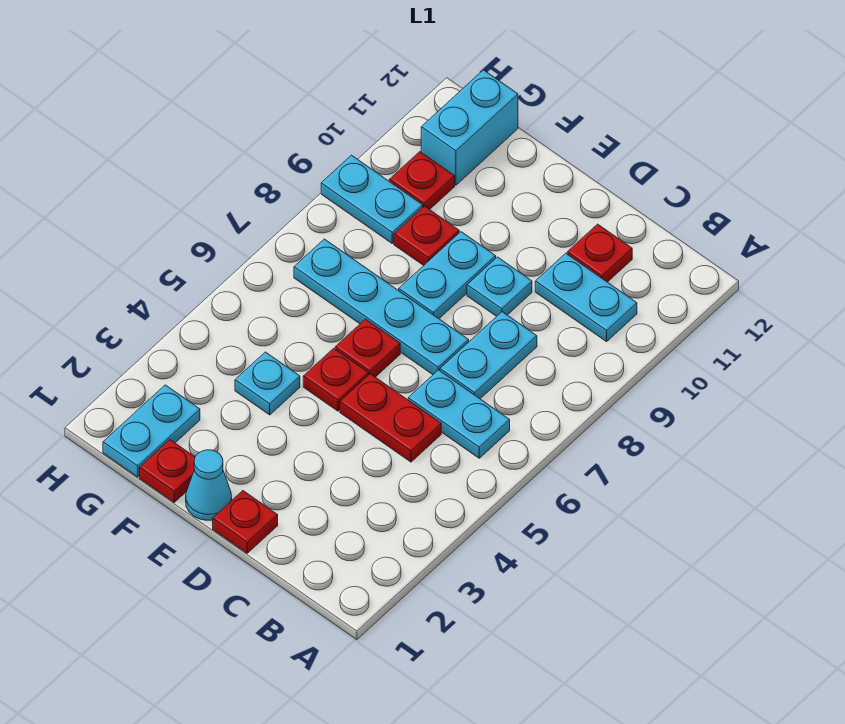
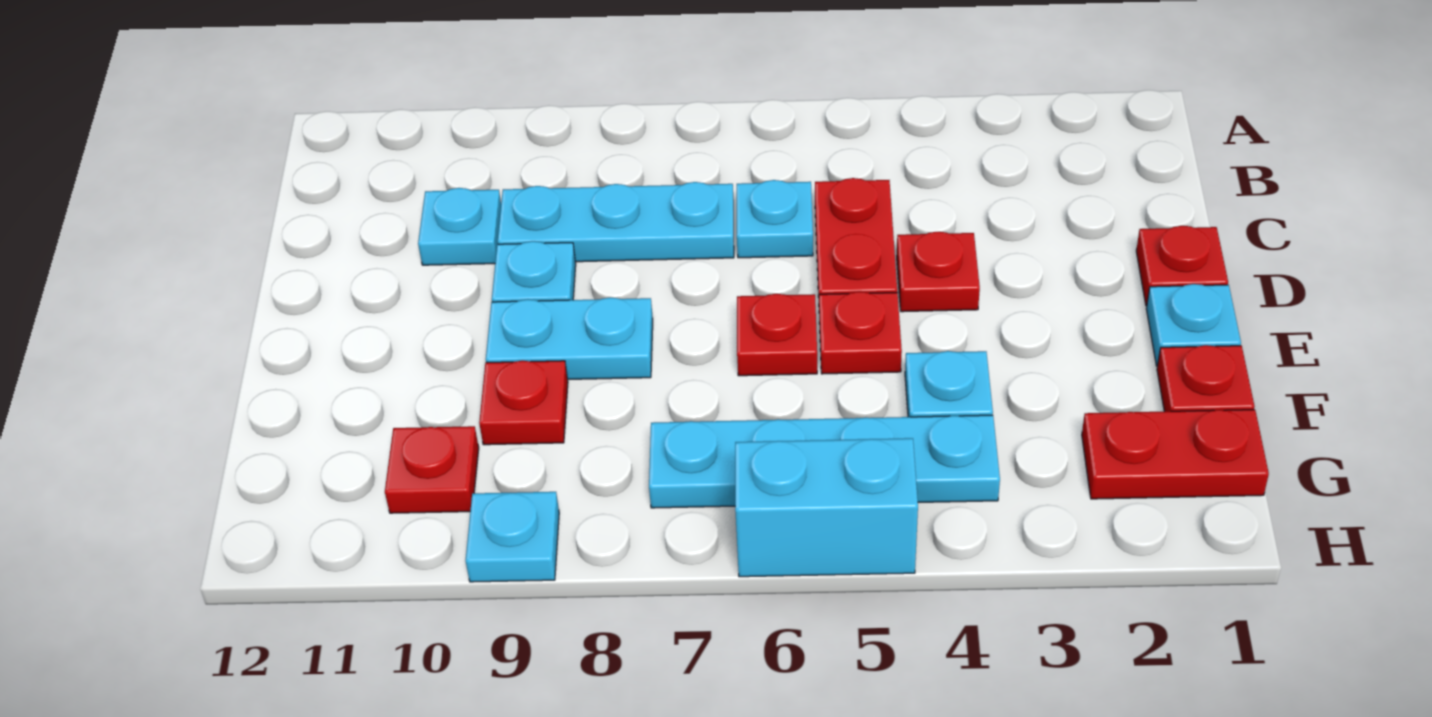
cyan plate B6:C6 level 1 -> cyan plate C6 level 1
cyan plate B10:C10 level 1 -> cyan plate C10 level 1
cyan plate C7:C8 level 1 -> cyan plate C7:C9 level 1
red plate C11 level 1 -> red plate D4 level 1
cyan plate D7:G7 level 1 -> cyan plate G4:G7 level 1
cyan cone E1 level 1 -> cyan plate E1 level 1
cyan plate G1:G2 level 1 -> red plate G1:G2 level 1
cyan plate G9:H9 level 1 -> cyan plate H9 level 1
cyan brick G11:G12 level 1 -> cyan brick H5:H6 level 1

